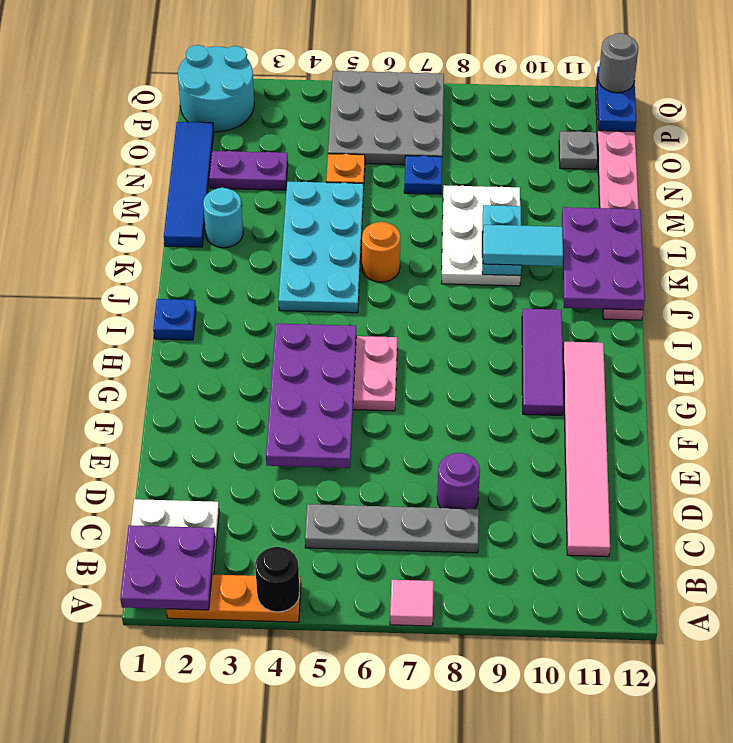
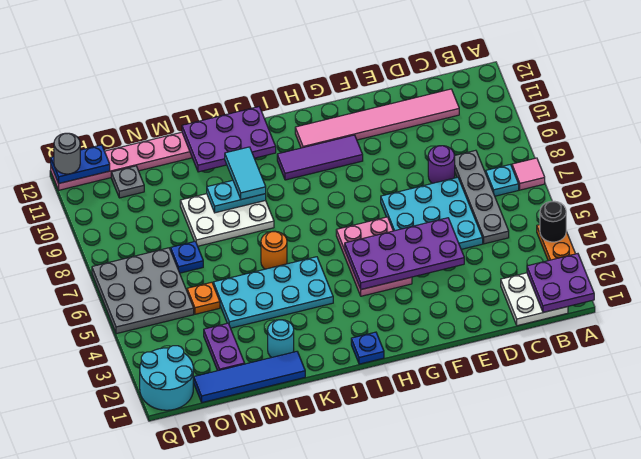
none -> cyan plate B7 level 1
none -> cyan plate D5:F7 level 1

